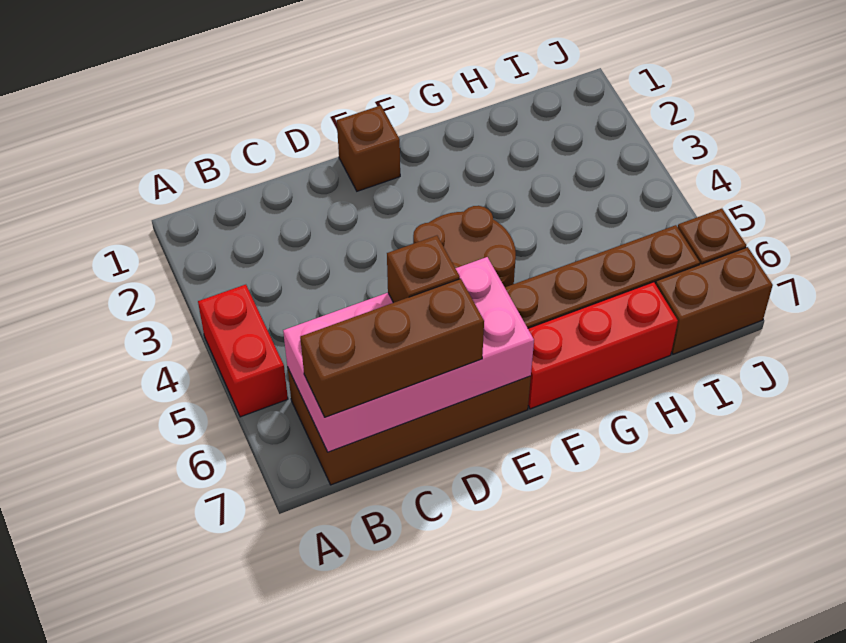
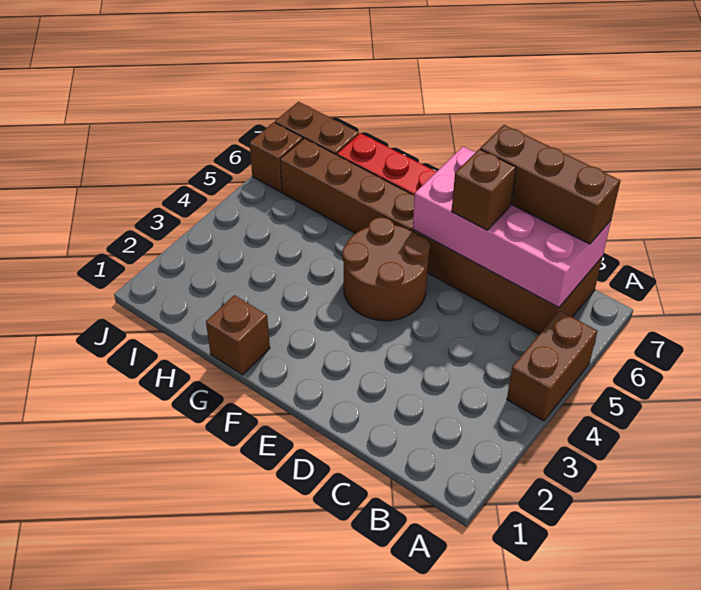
red brick A4:A5 level 1 -> brown brick A4:A5 level 1
brown brick E1 level 1 -> brown brick G1 level 1

